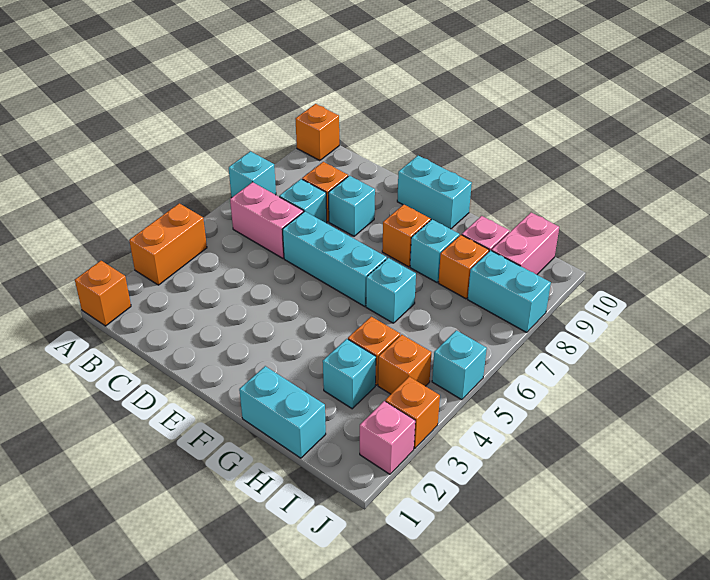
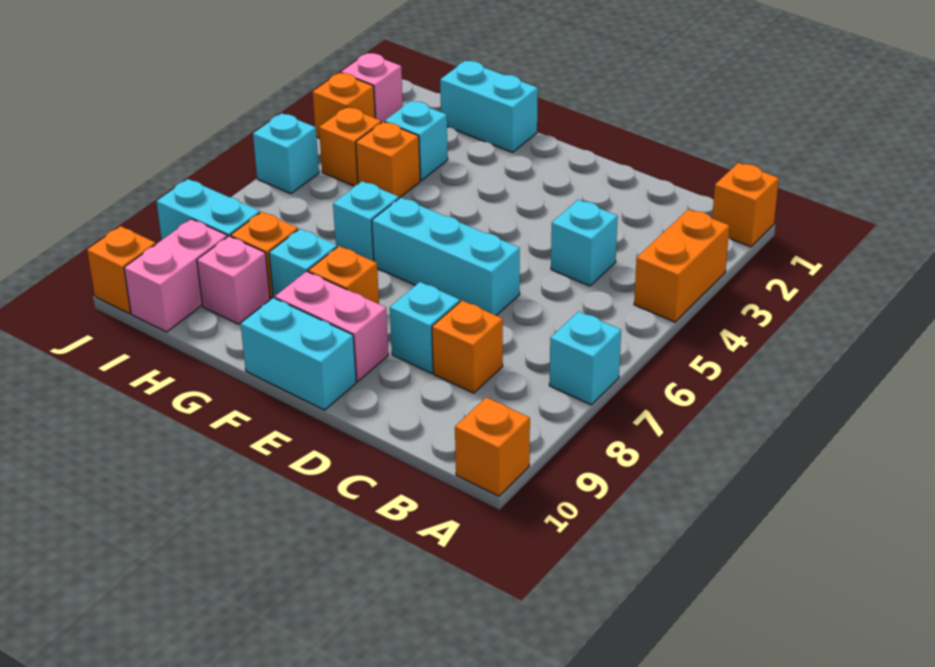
pink brick B6:C6 level 1 -> pink brick E9:F9 level 1
cyan brick C7 level 1 -> cyan brick C4 level 1
none -> orange brick J10 level 1

